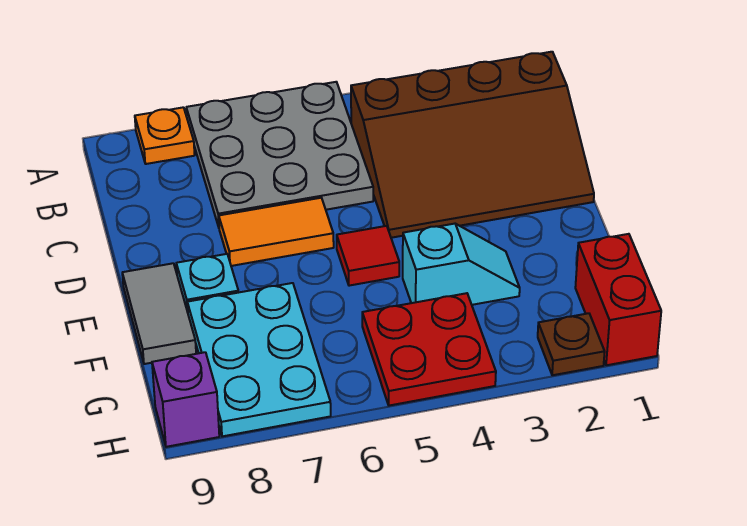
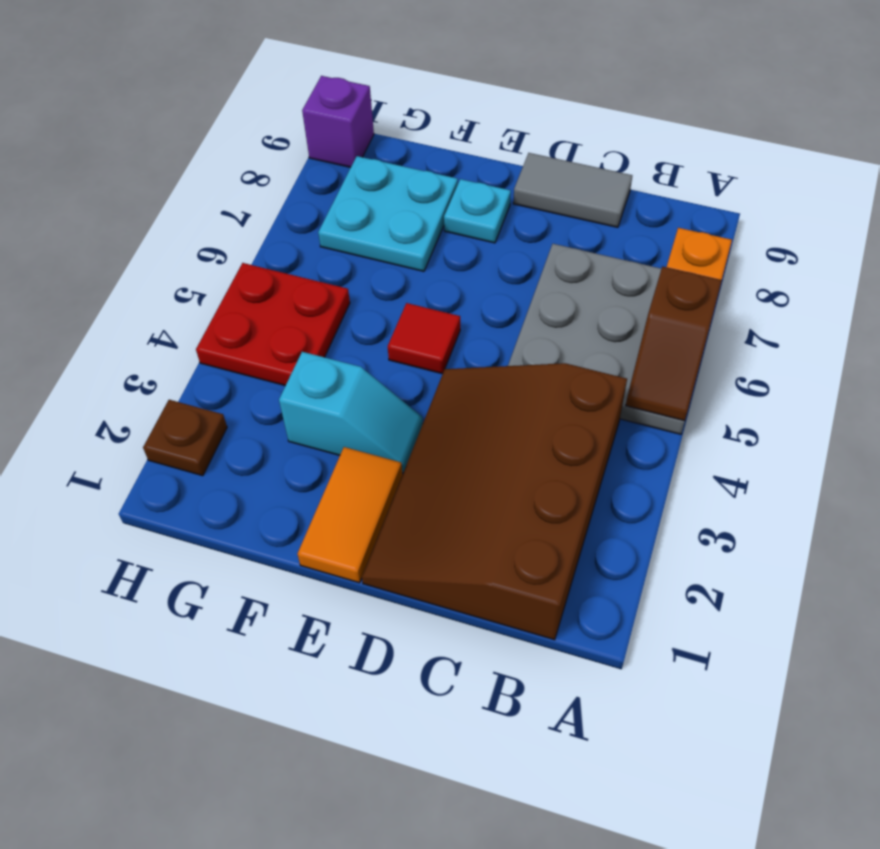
none -> brown slope A5:A6 level 2 top 6
orange tile D6:D7 level 1 -> orange tile E1:E2 level 1
grey tile E9:F9 level 1 -> grey tile C9:D9 level 1
cyan slope F3:F4 level 1 top 4 -> cyan slope E3:F3 level 1 top F
cyan plate F7:H8 level 1 -> cyan plate F7:G8 level 1
red brick G1:H1 level 1 -> none

